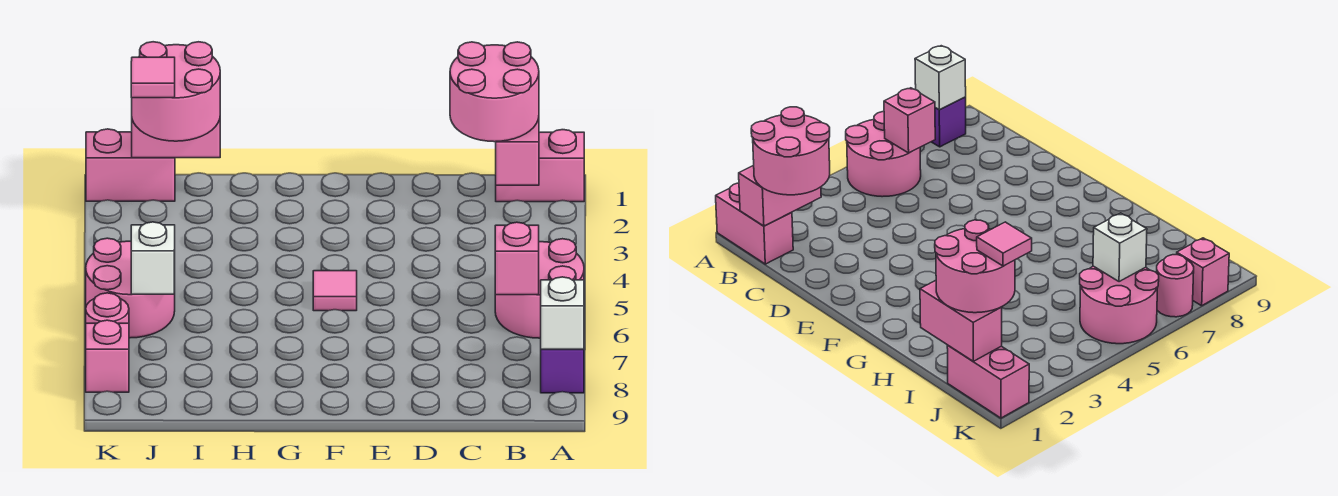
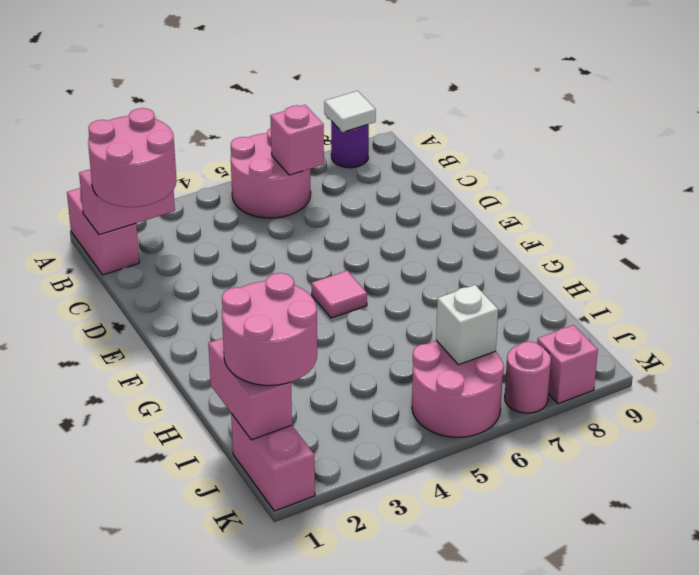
purple brick A8 level 1 -> purple round brick A8 level 1
white brick A8 level 2 -> white tile A8 level 2
pink tile J2 level 4 -> none

